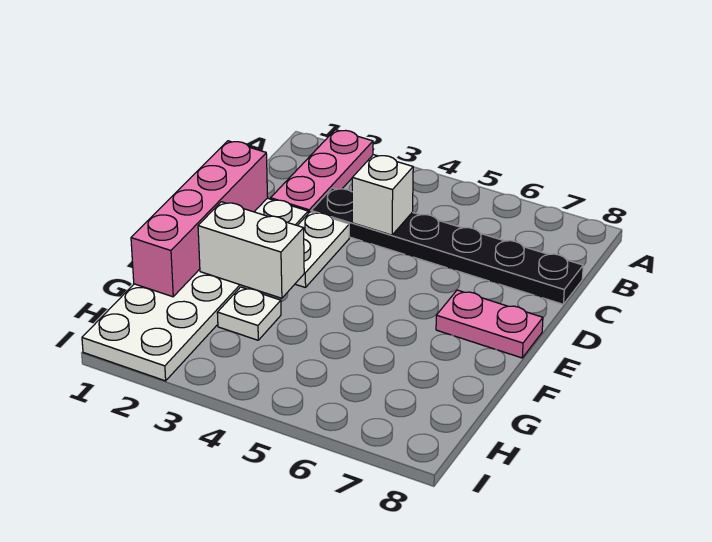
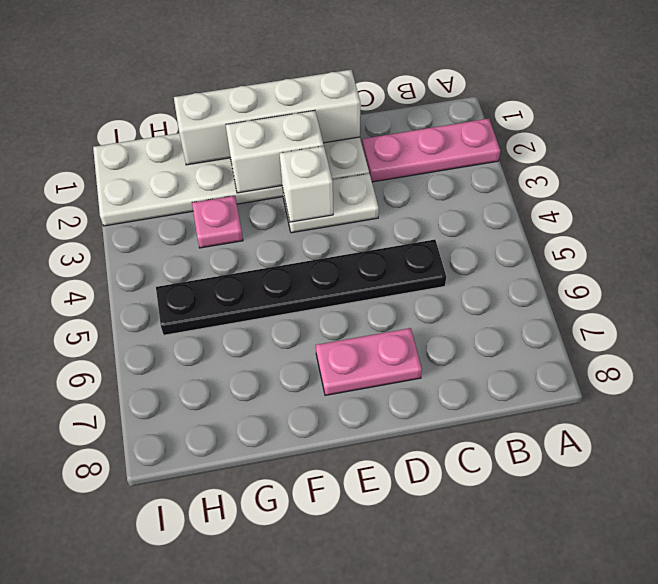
black plate C3:C8 level 1 -> black plate C5:H5 level 1
white brick C4 level 2 -> white brick E3 level 2
pink brick D1:G1 level 2 -> white brick D1:G1 level 2
pink plate E7:E8 level 1 -> pink plate D7:E7 level 1
white brick F2:F3 level 2 -> white brick E2:F2 level 2
white plate G3 level 1 -> pink plate G3 level 1

